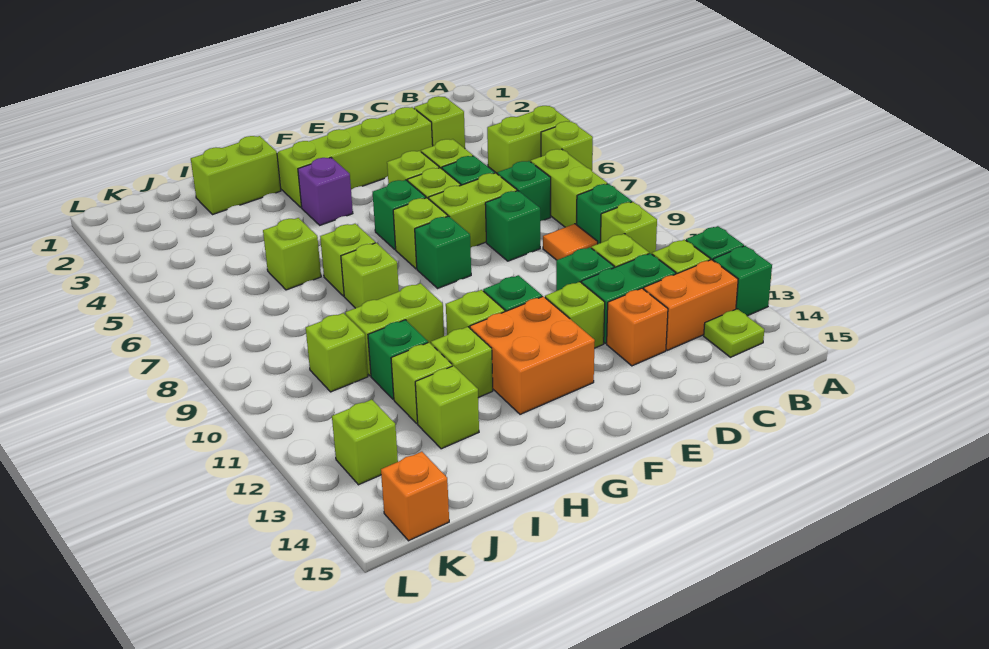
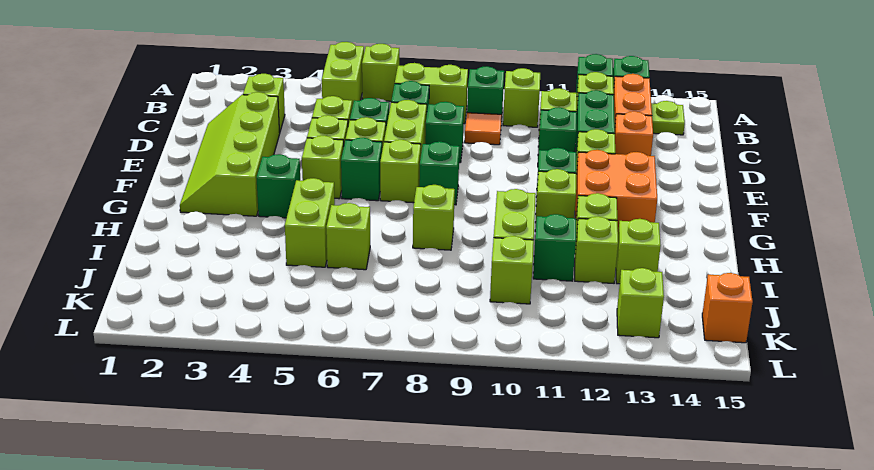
purple brick G4 level 1 -> green brick G4 level 1
lime brick H2:I2 level 1 -> lime brick H5:I5 level 1
lime brick H7 level 1 -> lime brick F5 level 1

